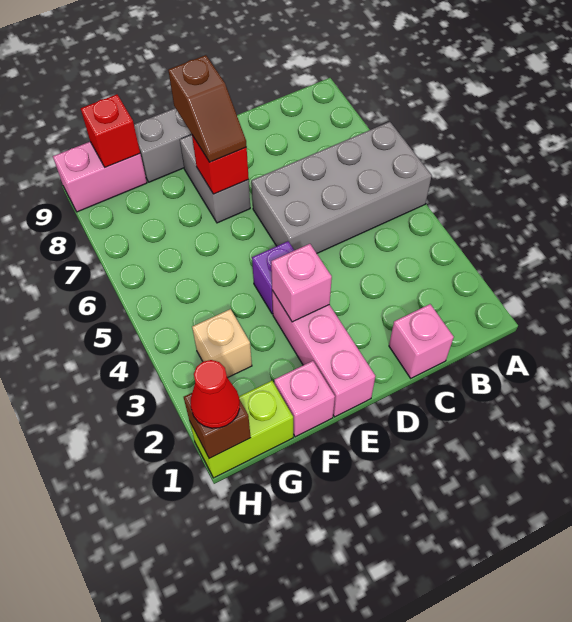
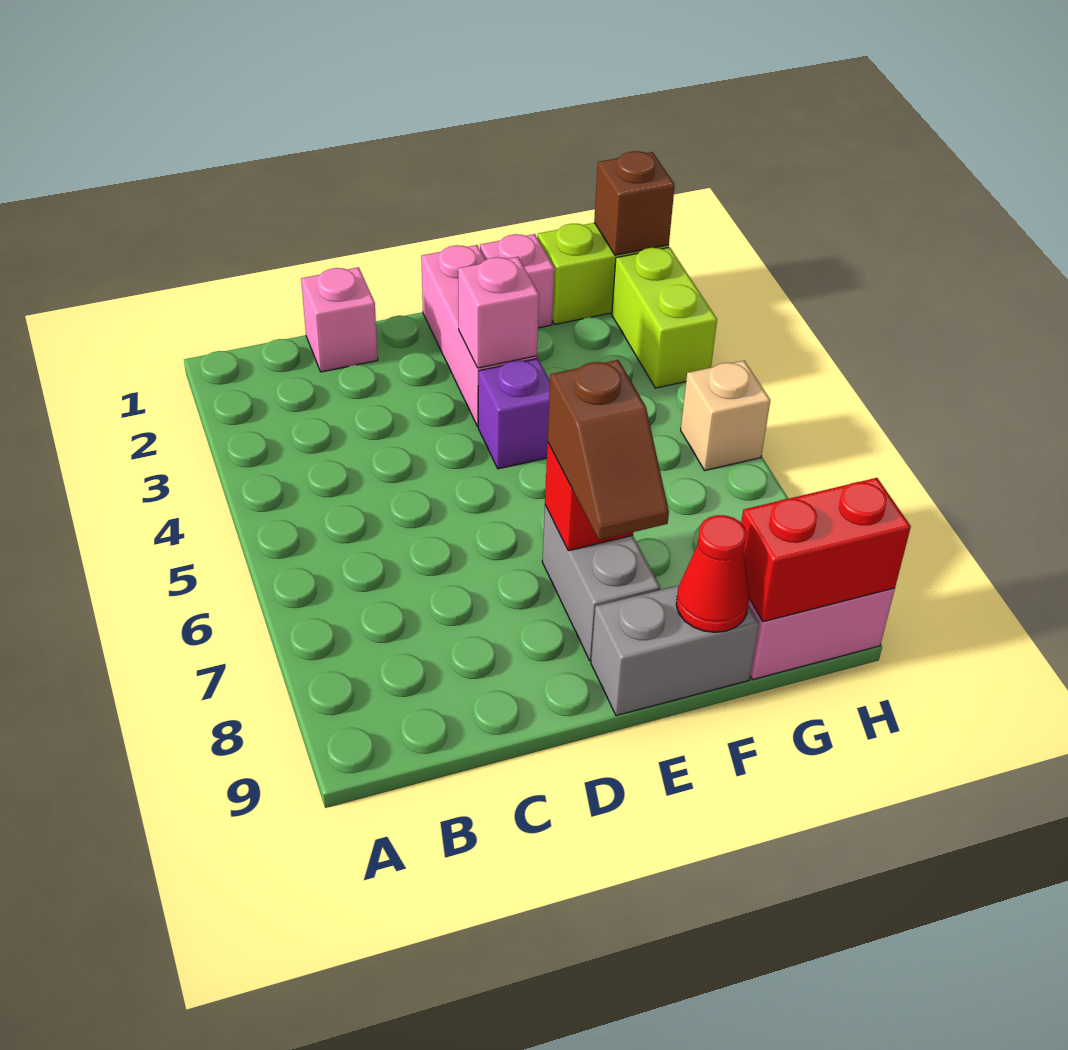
grey brick A5:D6 level 1 -> none
brown slope E7:E8 level 3 top 8 -> brown slope E7:E8 level 3 top 7
tan brick G3 level 1 -> tan brick H5 level 1
red brick G9 level 2 -> red brick G9:H9 level 2
red cone H1 level 3 -> red cone F9 level 2
none -> lime brick H2:H3 level 1

